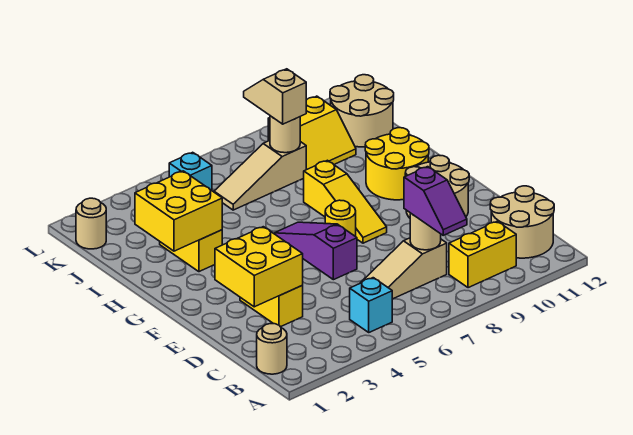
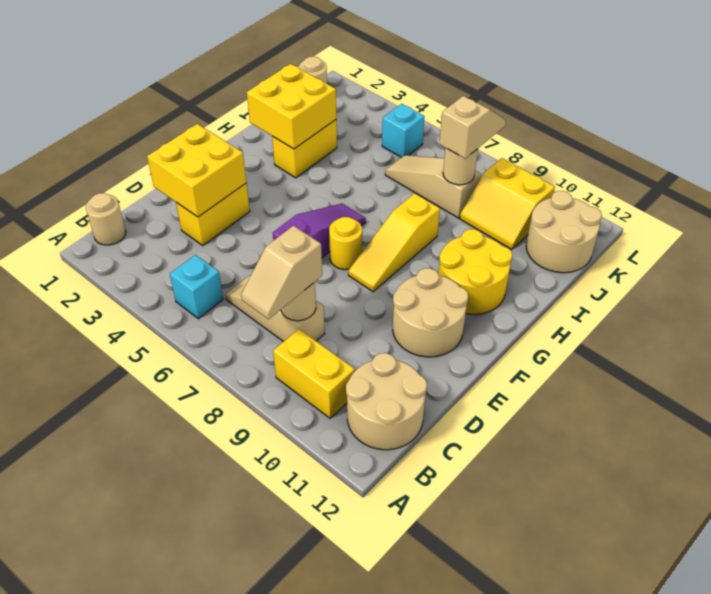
purple slope B8:C8 level 3 top C -> tan slope B8:C8 level 3 top C

